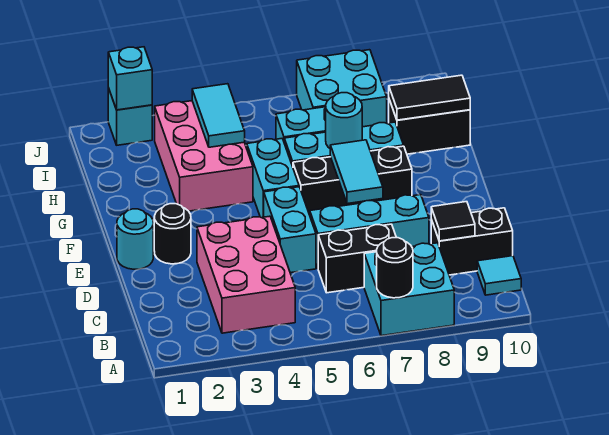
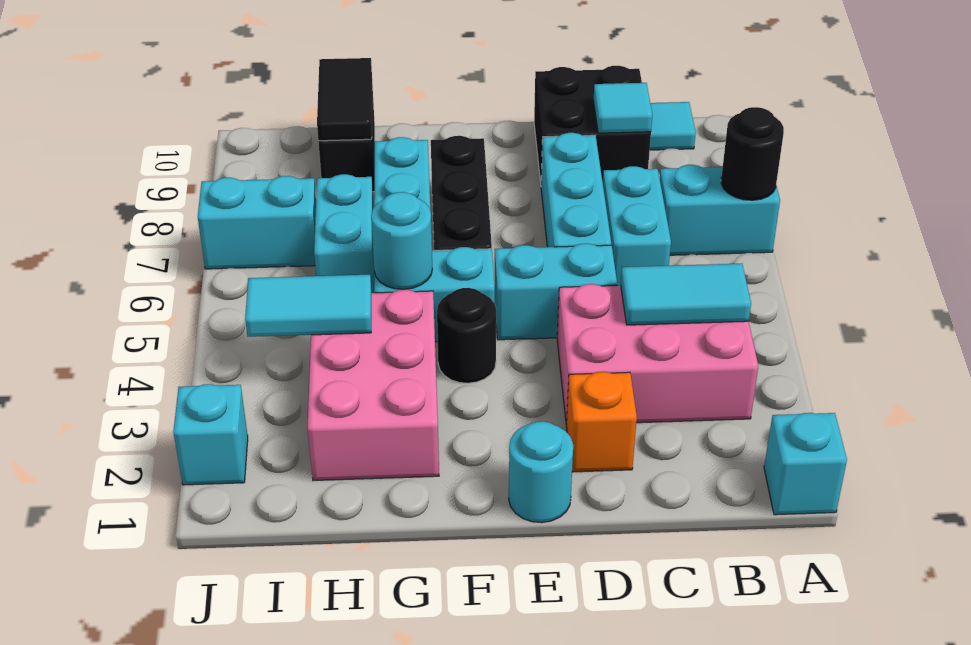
cyan brick A7:B8 level 1 -> cyan brick A7:B7 level 1
black brick C6:C7 level 1 -> cyan brick C6:C7 level 1
black brick C9:C10 level 1 -> black brick C9:D10 level 1
black tile C9 level 2 -> cyan tile C9 level 2
none -> orange brick D2 level 1
black round brick E2 level 1 -> black round brick F4 level 1
cyan tile E7:F7 level 2 -> cyan tile B4:C4 level 2
pink brick G3:I4 level 1 -> pink brick G2:H4 level 1
cyan round brick G7 level 2 -> cyan round brick G5 level 2
cyan brick I7:J8 level 1 -> cyan brick I7:J7 level 1
cyan brick J2 level 2 -> cyan brick A1 level 1

